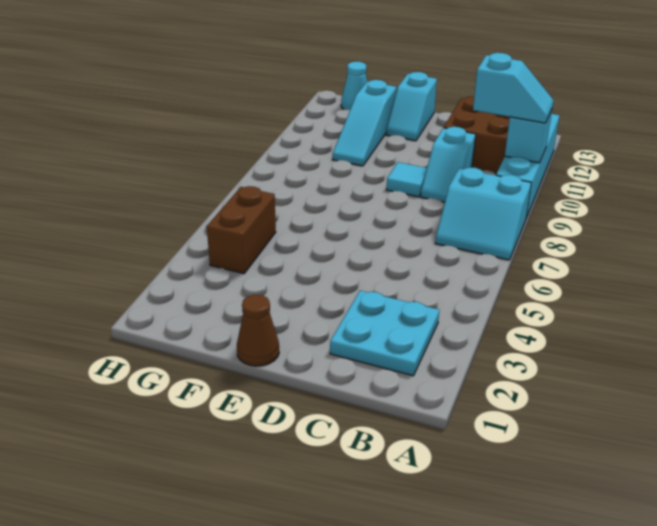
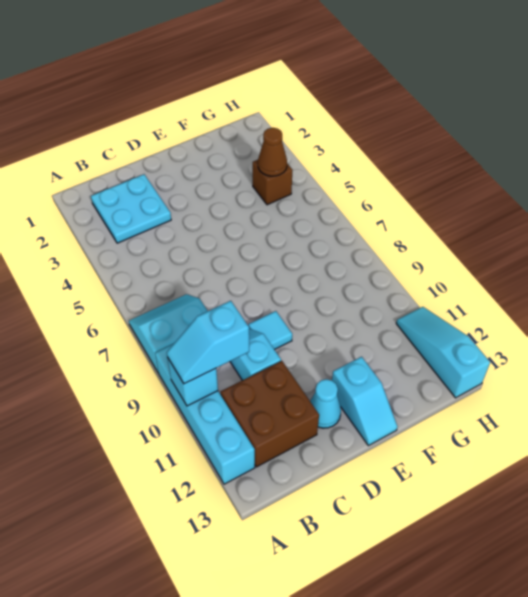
brown cone E1 level 1 -> brown cone G4 level 2
cyan slope E12:E13 level 1 top 13 -> cyan slope E12:E13 level 1 top 12
cyan slope F10:F12 level 1 top 12 -> cyan slope H11:H13 level 1 top 13
brown brick G4:G5 level 1 -> brown brick G4 level 1
cyan cone G13 level 1 -> cyan cone D12 level 1

